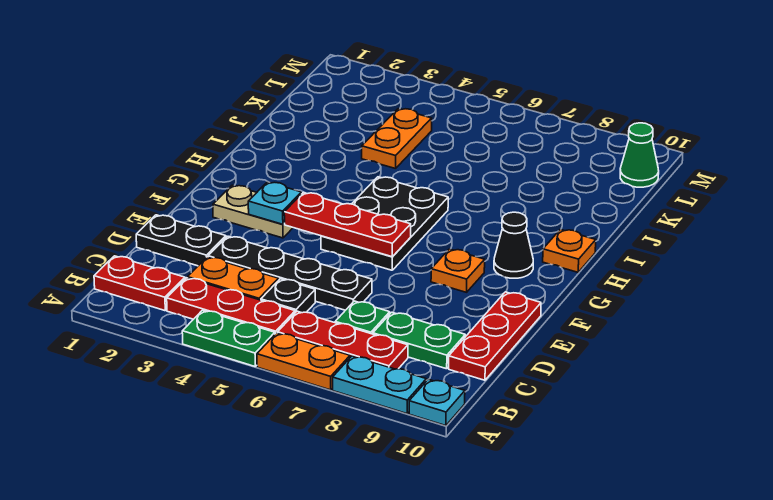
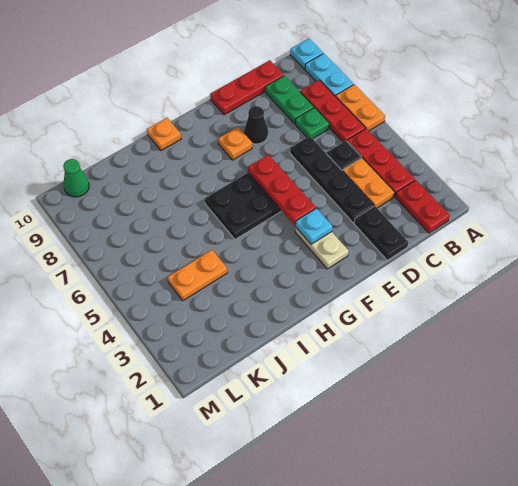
green plate A4:A5 level 1 -> none
black cone G9 level 1 -> black cone E8 level 1

